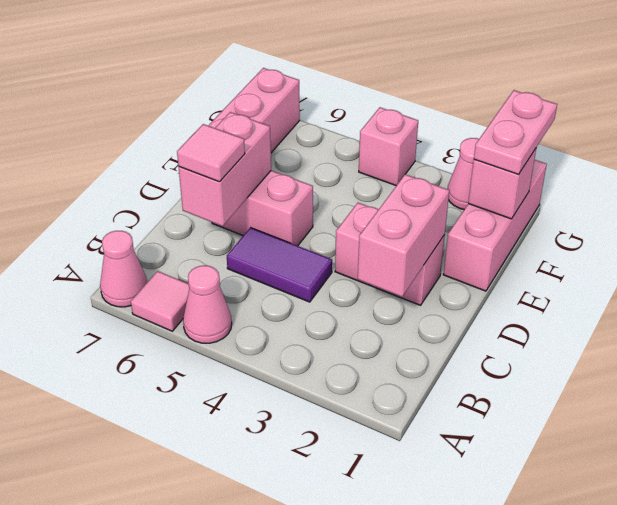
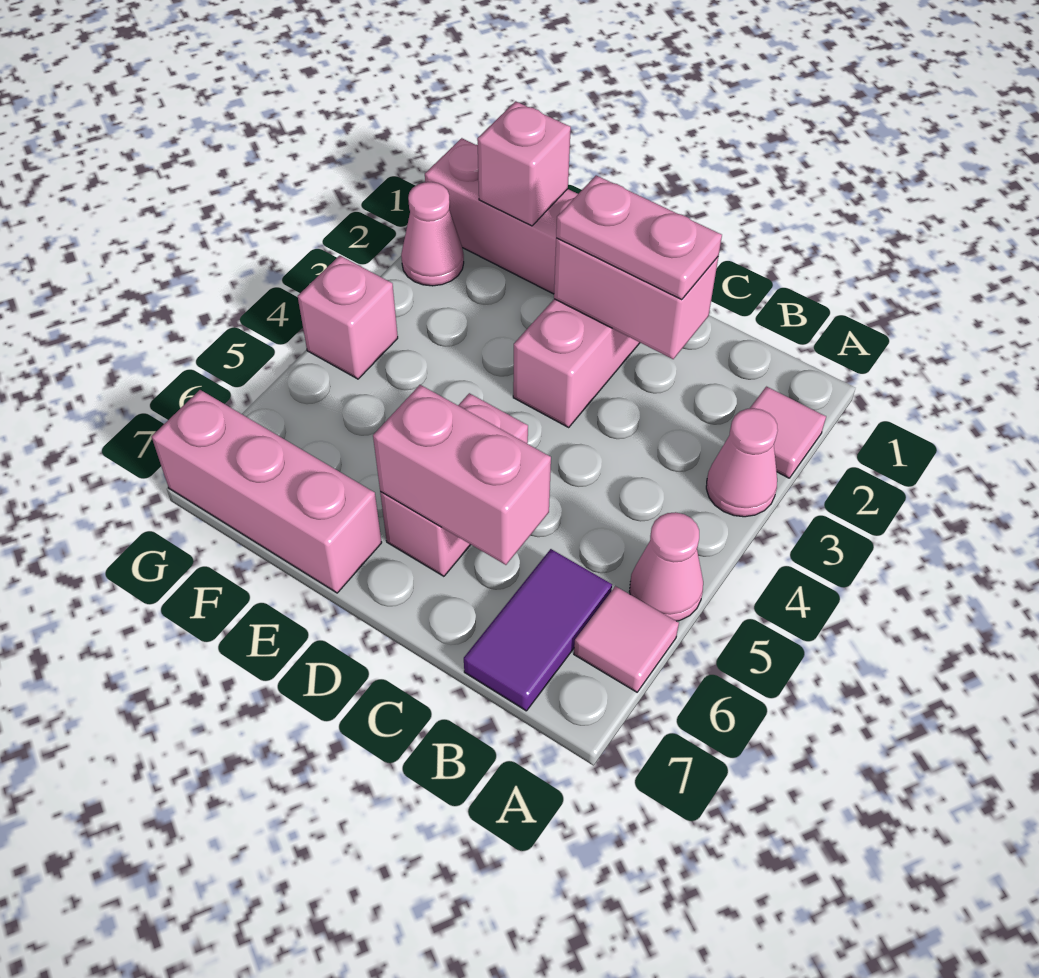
pink cone A7 level 1 -> pink cone A3 level 1
purple tile C4:C5 level 1 -> purple tile B6:B7 level 1
pink tile C6 level 3 -> pink tile A2 level 1
pink plate F1:G1 level 3 -> pink plate C2:D2 level 3

